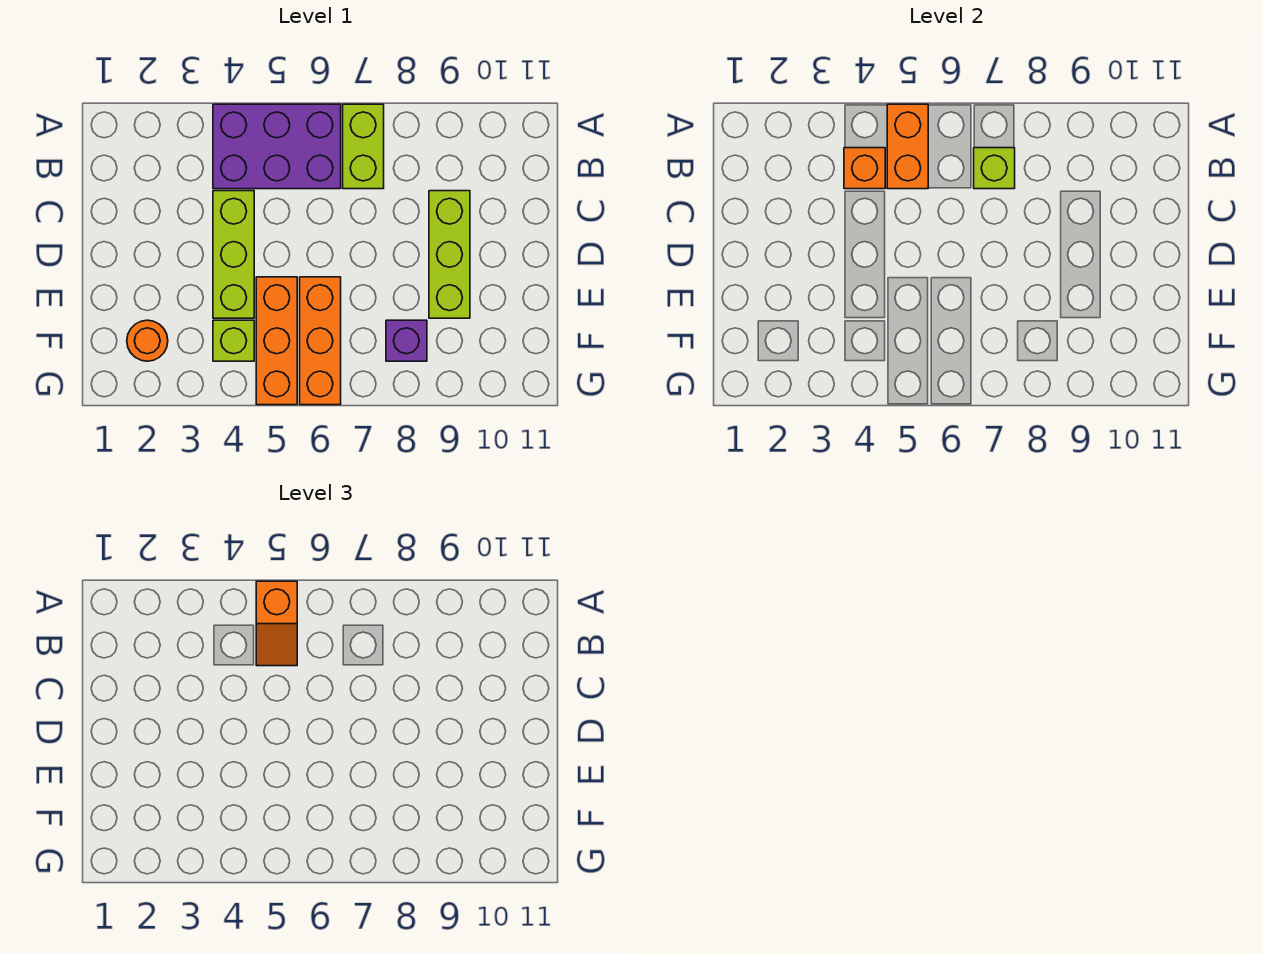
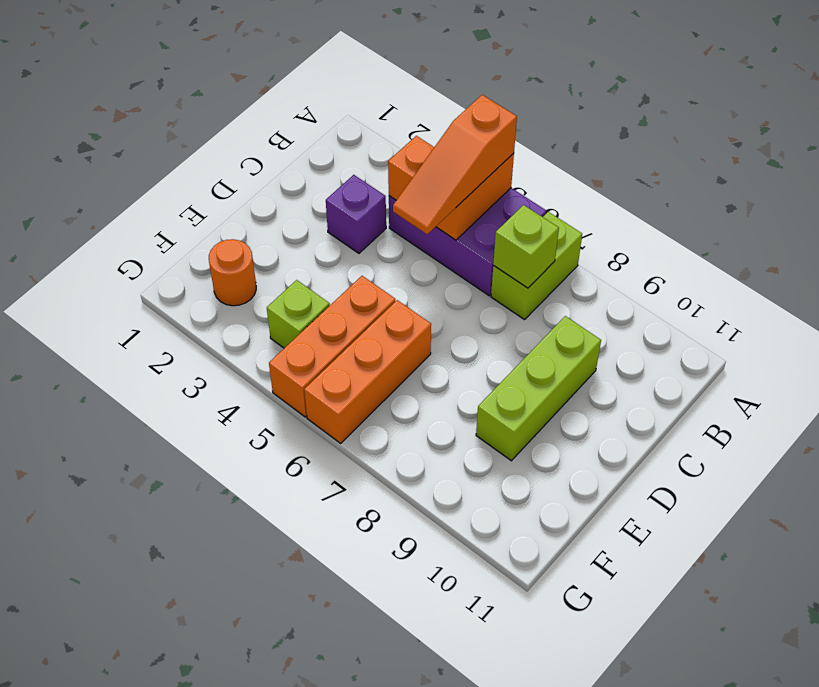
orange slope A5:B5 level 3 top A -> orange slope A5:C5 level 3 top A
lime brick C4:E4 level 1 -> none
purple brick F8 level 1 -> purple brick C3 level 1

